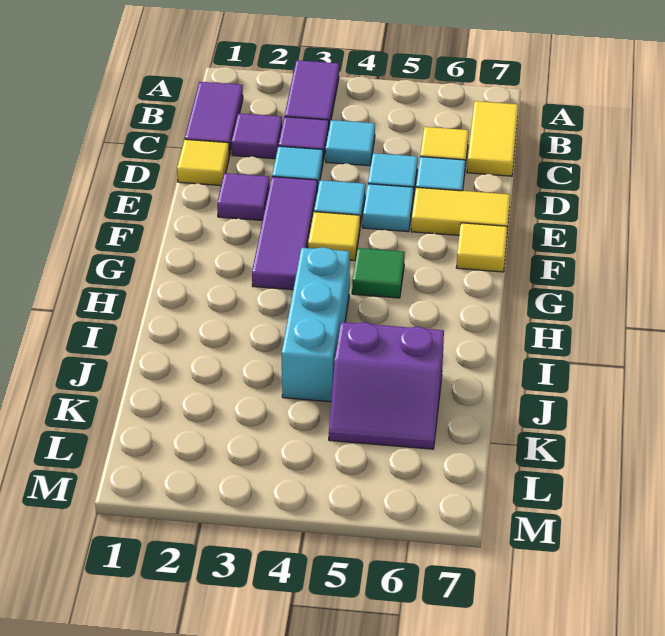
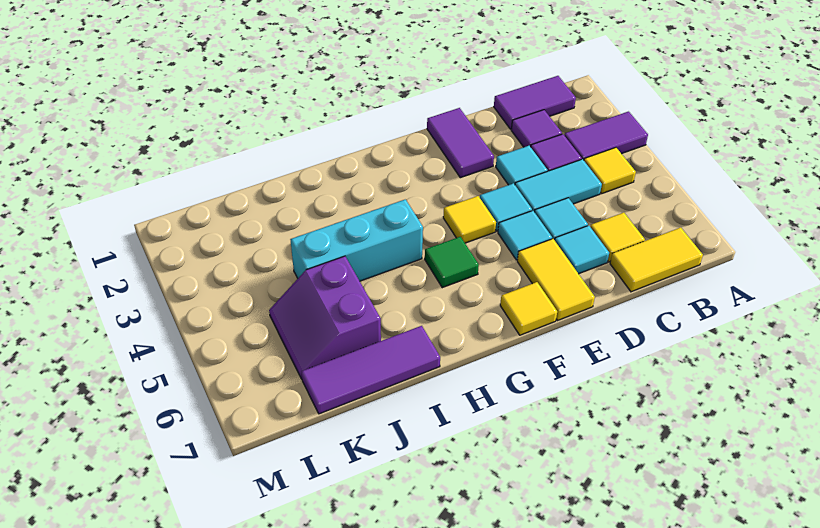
cyan tile C4 level 1 -> cyan tile C4:D4 level 1
yellow tile D1 level 1 -> yellow tile B4 level 1
purple tile E2 level 1 -> purple tile E1:E2 level 1
purple tile E3:G3 level 1 -> purple tile I7:K7 level 1

